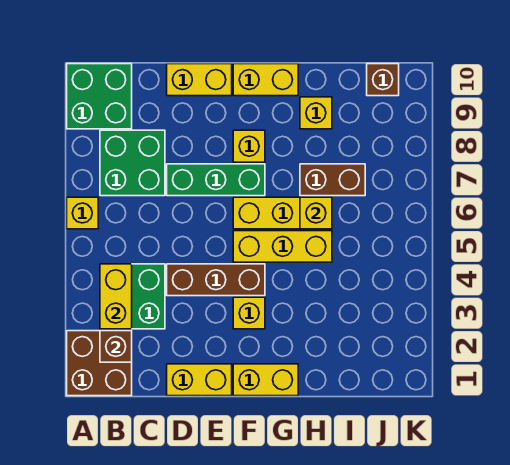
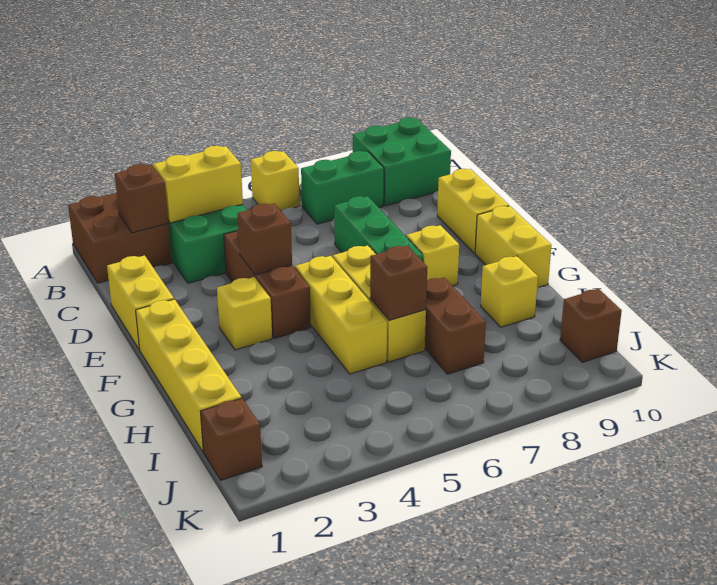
green brick B7:C8 level 1 -> green brick B7:B8 level 1
none -> brown brick E4 level 2
yellow brick F1:G1 level 1 -> yellow brick F1:I1 level 1
yellow brick H6 level 2 -> brown brick H6 level 2
none -> brown brick J1 level 1

